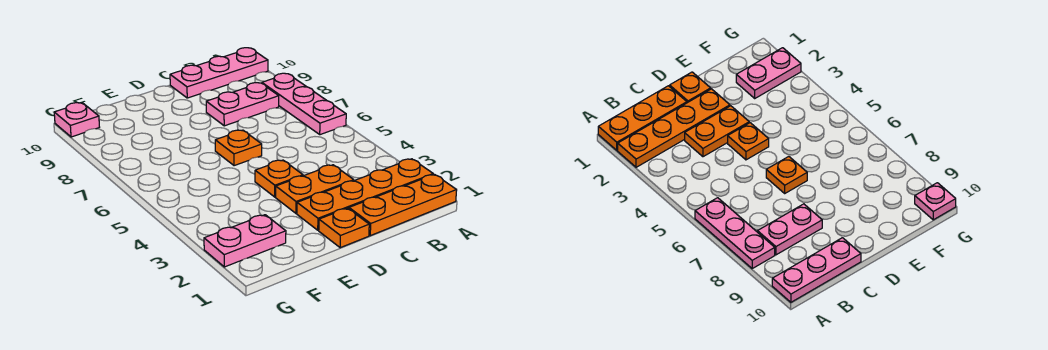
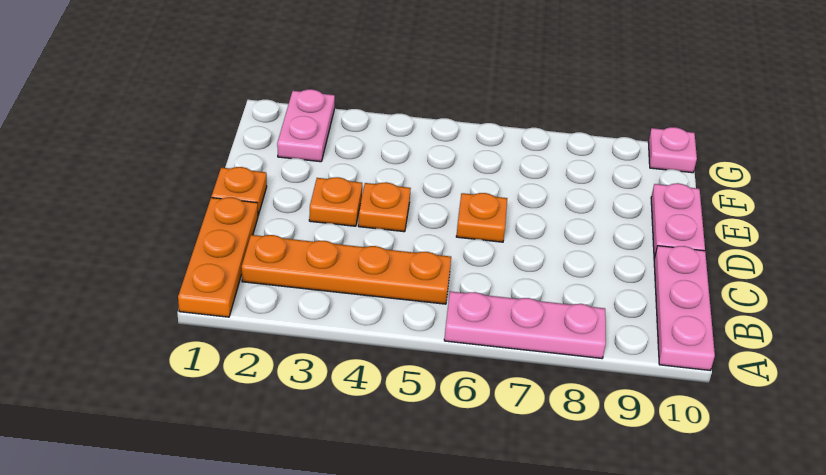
orange plate A2:D2 level 1 -> orange plate B2:B5 level 1
pink plate B8:C8 level 1 -> pink plate D10:E10 level 1
orange plate C3:D3 level 1 -> orange plate D3 level 1

